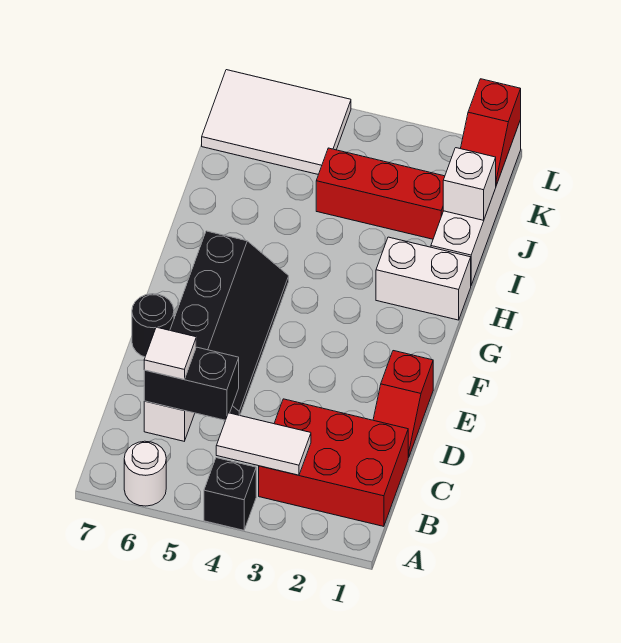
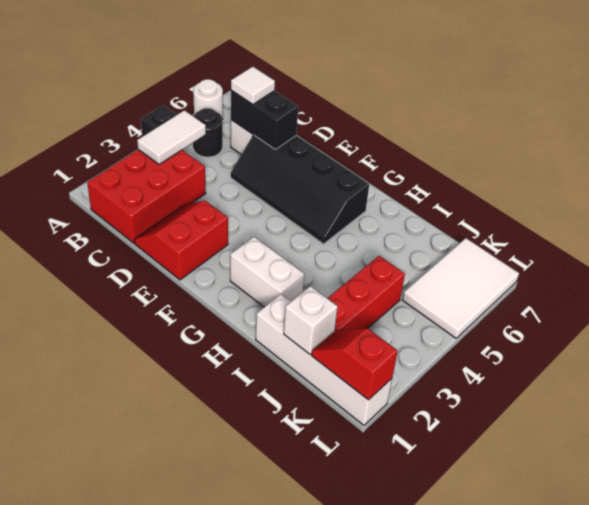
black brick C5:C6 level 2 -> black brick C6:D6 level 2
red slope D1:E1 level 1 top E -> red slope D1:E2 level 1 top E
black round brick E7 level 1 -> black round brick B5 level 1
white brick H1:H2 level 1 -> white brick G2:H2 level 1

